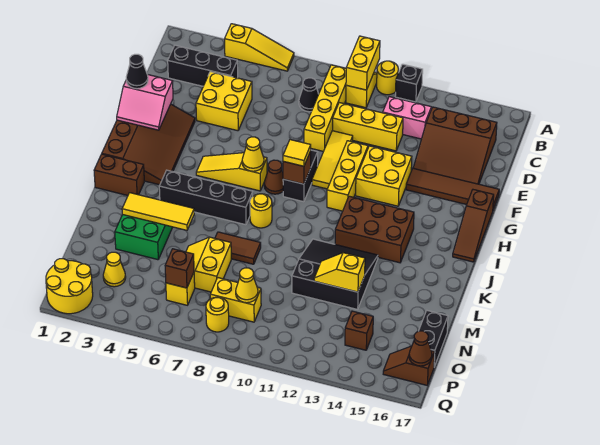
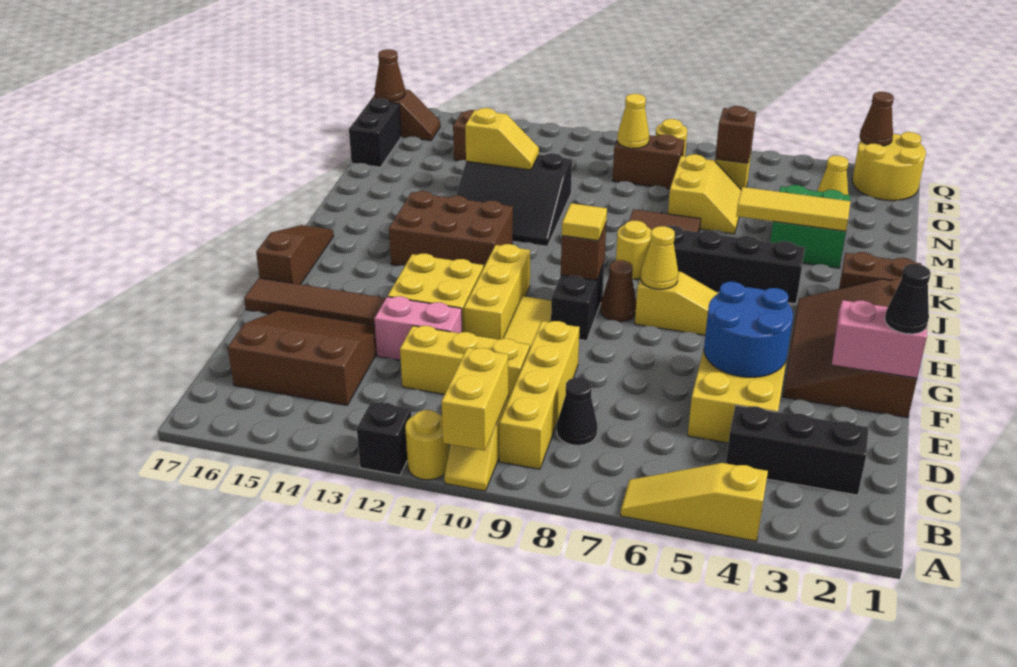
pink brick C12:C13 level 1 -> pink brick E12:E13 level 1
none -> blue round brick E4:F5 level 2
yellow brick O8:O9 level 1 -> brown brick O8:O9 level 1
none -> brown cone Q2 level 2

